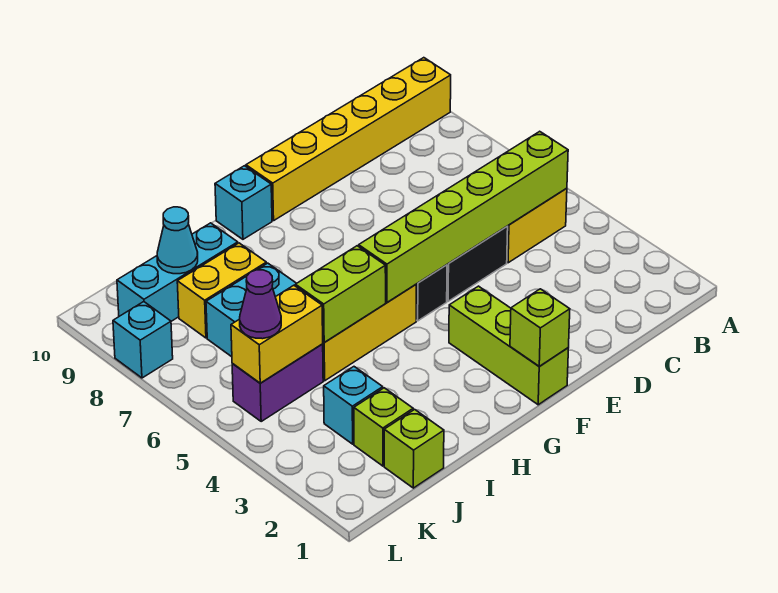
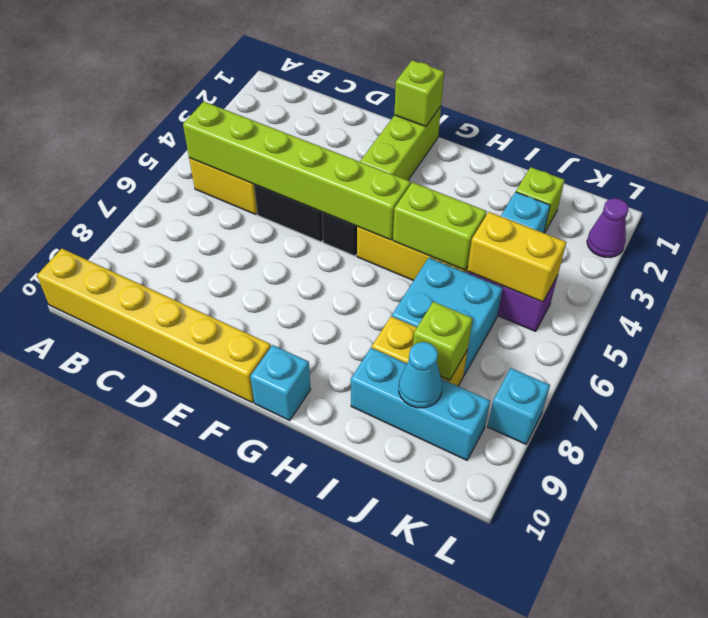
lime brick J1 level 1 -> lime brick J8 level 2
purple cone K5 level 3 -> purple cone L2 level 1

